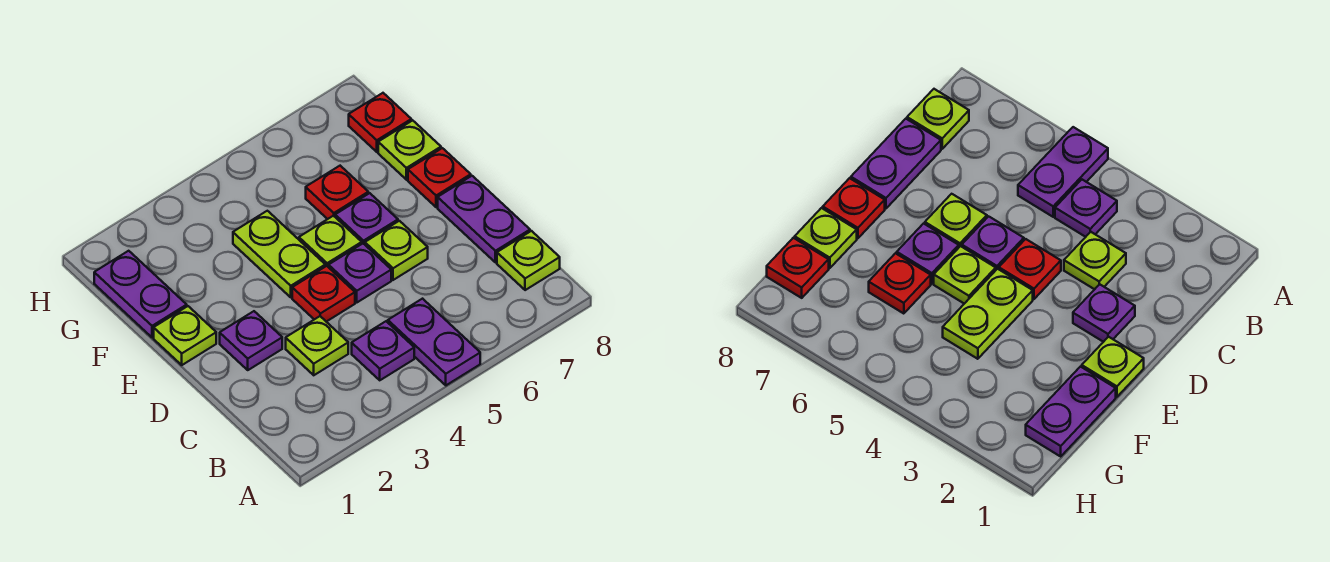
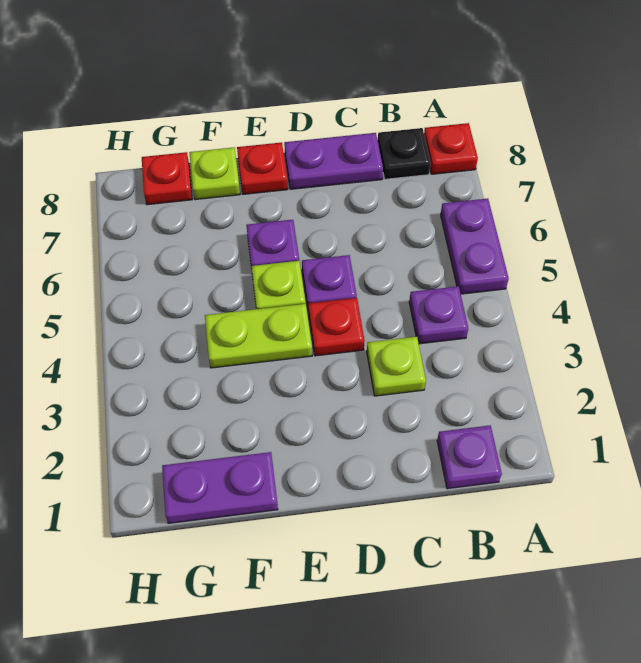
purple plate A5:B5 level 1 -> purple plate A5:A6 level 1
lime plate B8 level 1 -> black plate B8 level 1
purple plate D2 level 1 -> purple plate B1 level 1
lime plate D6 level 1 -> none
lime plate E1 level 1 -> none
red plate F6 level 1 -> red plate A8 level 1

